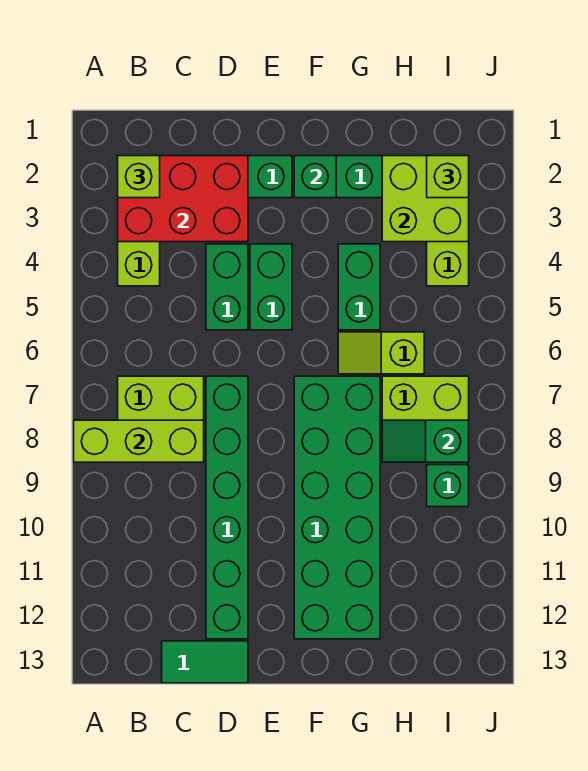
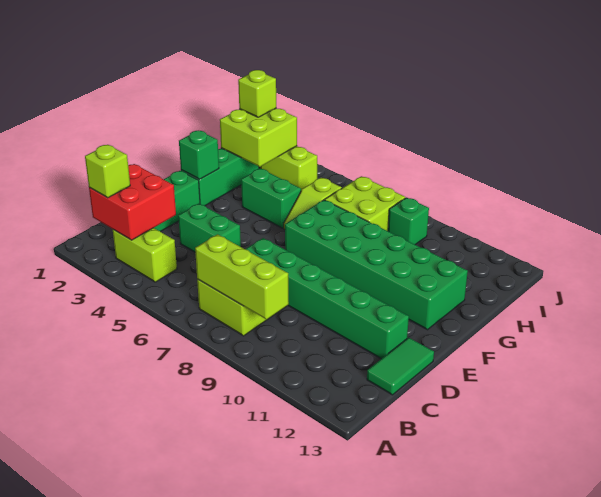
lime brick A8:C8 level 2 -> lime brick B7:B9 level 2
red brick B2:D3 level 2 -> red brick B2:C3 level 2
green brick E4:E5 level 1 -> none
green slope H8:I8 level 2 top I -> none

